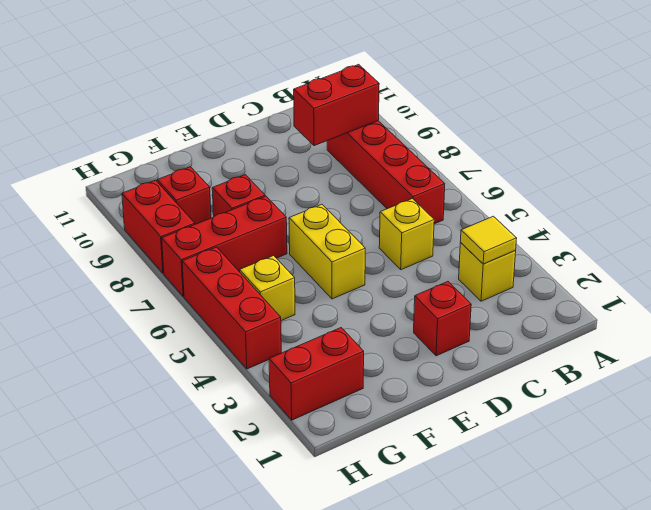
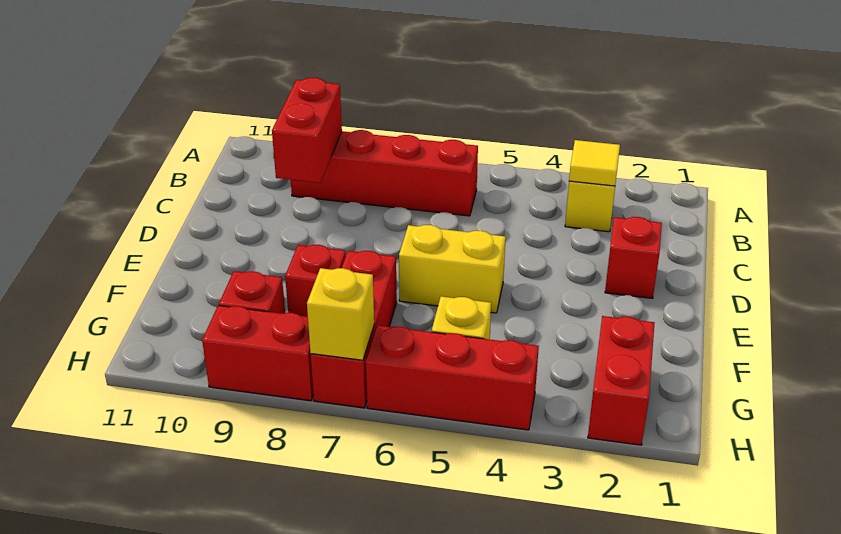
yellow brick C5 level 1 -> yellow brick H7 level 2

